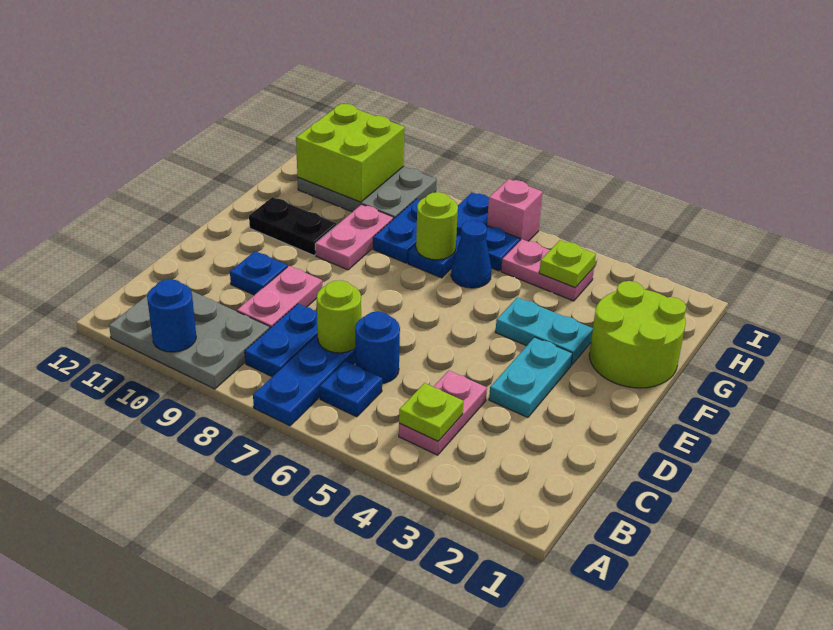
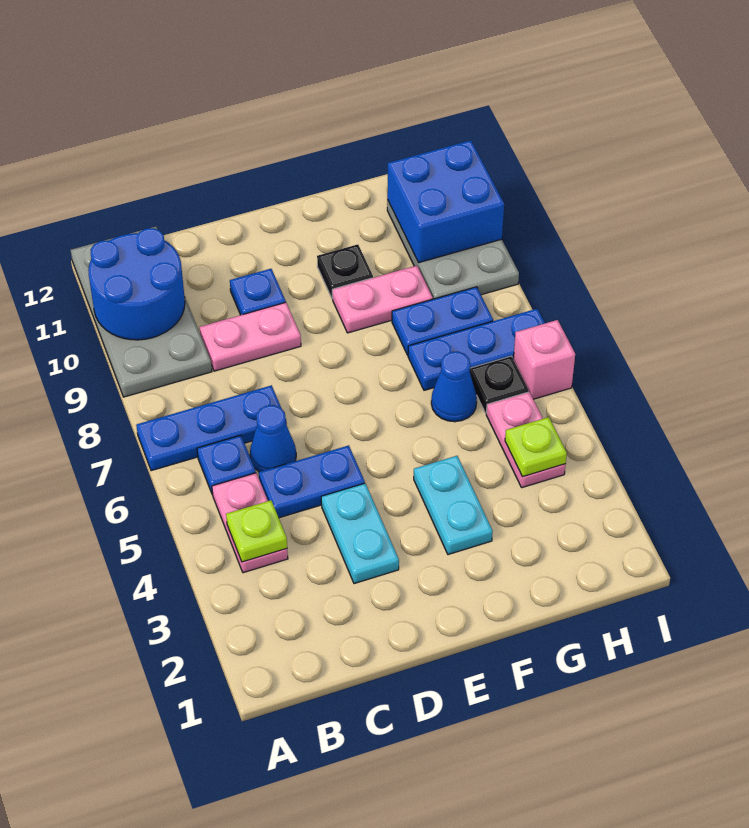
grey plate A9:B11 level 1 -> grey plate A9:B12 level 1
blue round brick A10 level 2 -> blue round brick A10:B11 level 2
pink plate B4:C4 level 1 -> pink plate B4:B5 level 1
blue plate B8:C8 level 1 -> blue plate C5:D5 level 1
blue round brick C6 level 1 -> blue cone C6 level 1
lime round brick C7 level 2 -> none
cyan plate D3:E3 level 1 -> cyan plate D3:D4 level 1
lime round brick F1:G2 level 1 -> none
black plate F10:F11 level 1 -> black plate F10 level 1
lime round brick G7 level 2 -> none
blue plate H6 level 1 -> black plate H6 level 1
lime brick H10:I11 level 2 -> blue brick H10:I11 level 2

